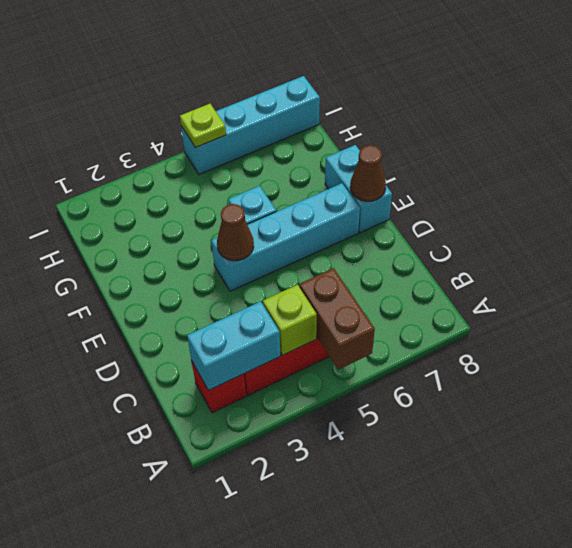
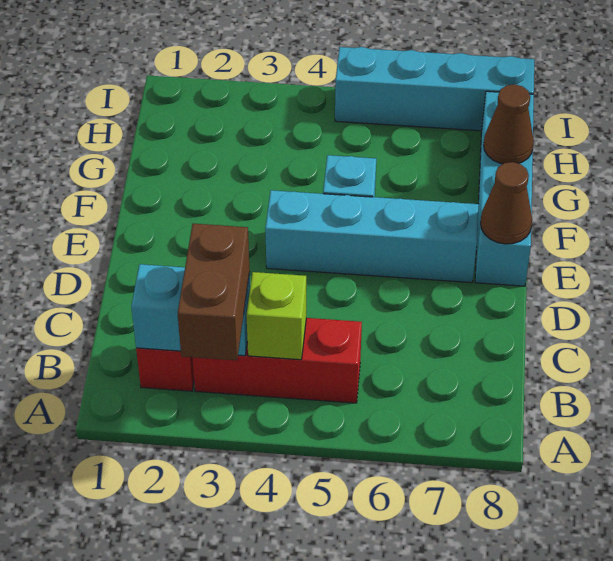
brown brick A5:B5 level 2 -> brown brick A3:B3 level 3
brown cone E4 level 2 -> brown cone G8 level 2
cyan brick E8:F8 level 1 -> cyan brick E8:H8 level 1
lime plate I5 level 2 -> none

